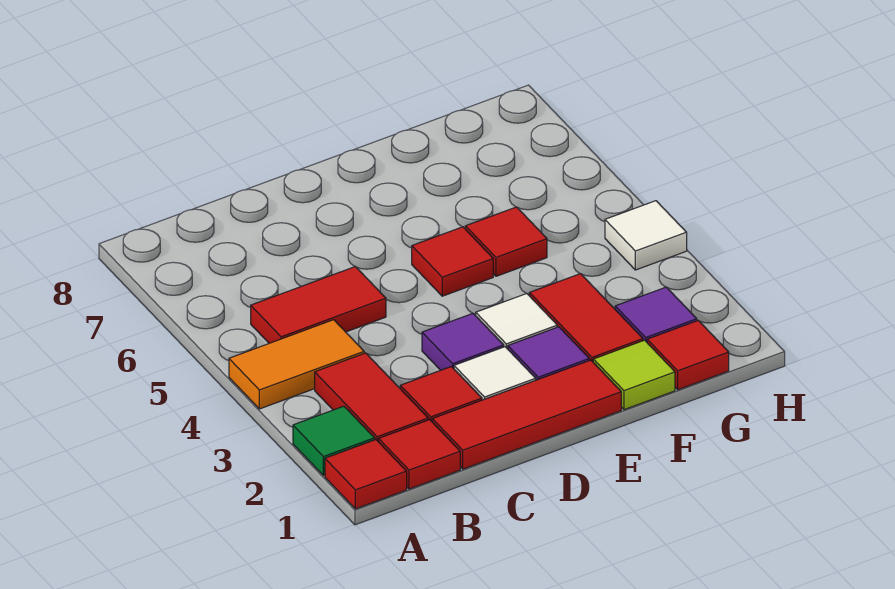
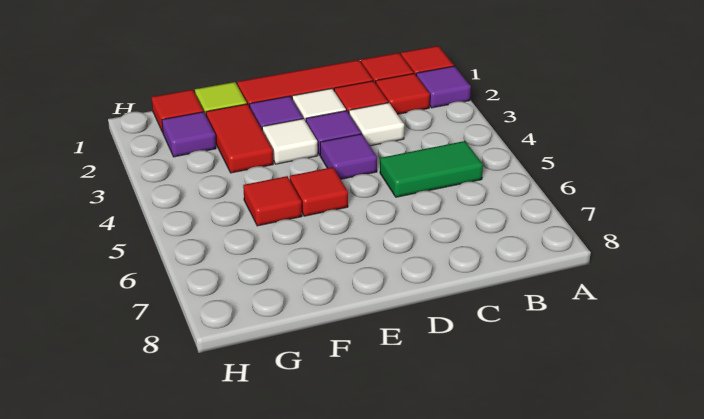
green tile A2 level 1 -> purple tile A2 level 1
orange tile A4:B4 level 1 -> none
red tile B2:B3 level 1 -> red tile B2 level 1
red tile B5:C5 level 1 -> green tile B5:C5 level 1
none -> purple tile D4 level 1
white tile H4 level 1 -> white tile C3 level 1

